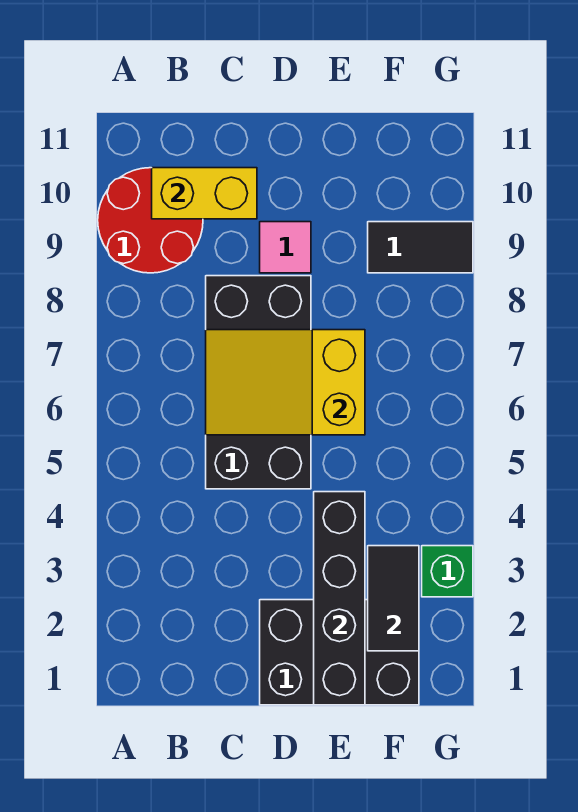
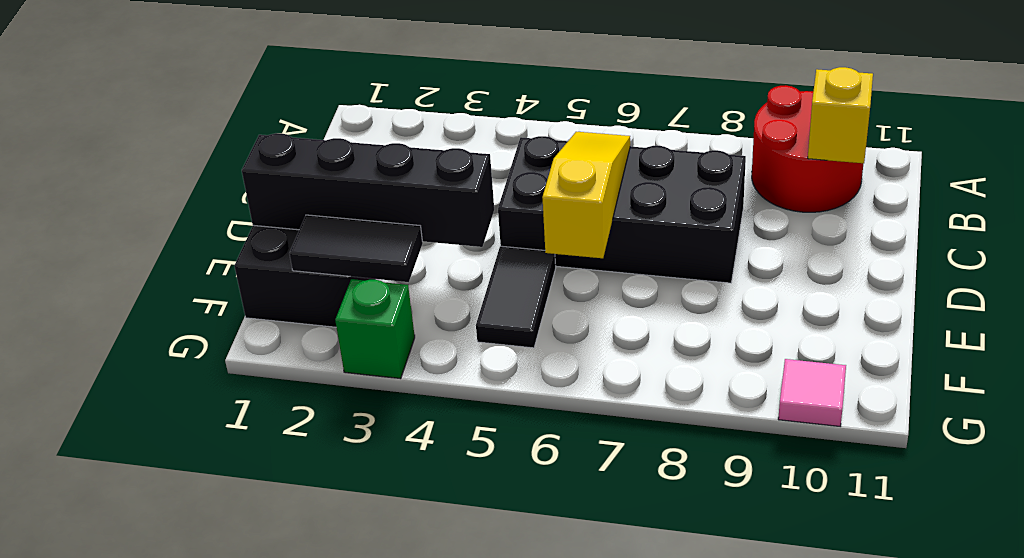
yellow brick B10:C10 level 2 -> yellow brick B10 level 2
yellow slope C6:E7 level 2 top E -> yellow slope C6:E6 level 2 top E
pink tile D9 level 1 -> pink tile G10 level 1
black tile F9:G9 level 1 -> black tile E5:F5 level 1

